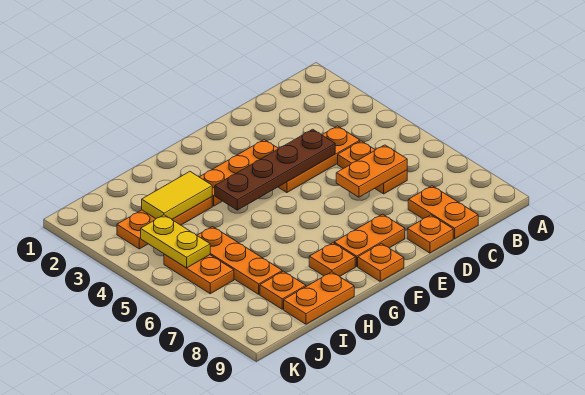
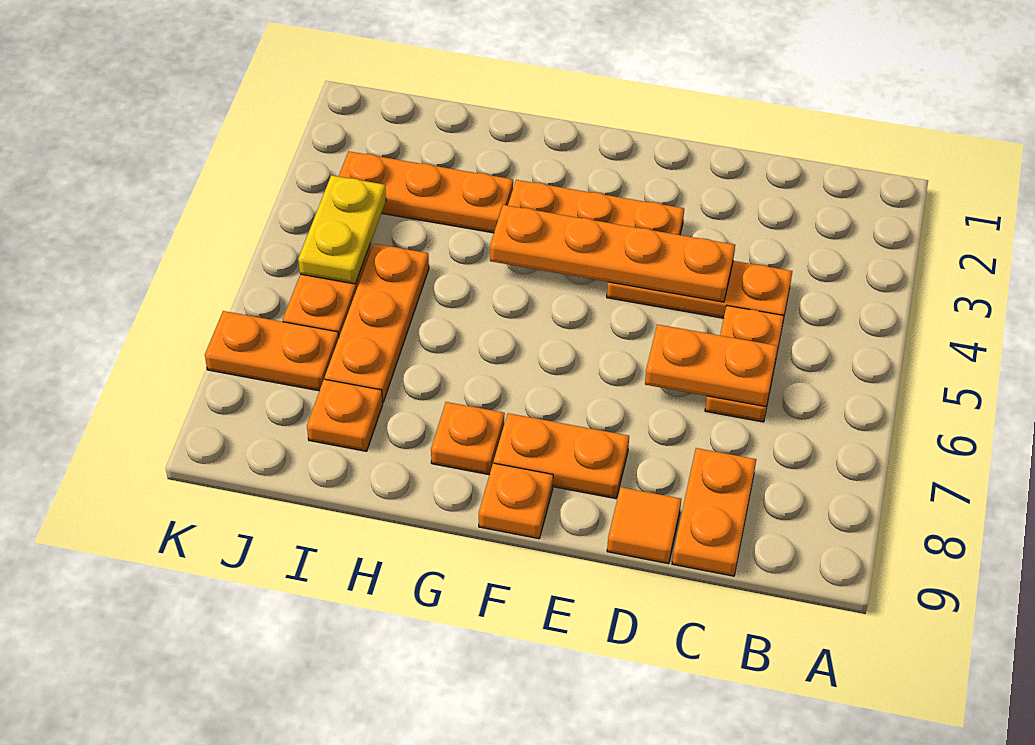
brown plate D4:G4 level 2 -> orange plate D4:G4 level 2
orange plate D9 level 1 -> orange tile D9 level 1
yellow tile H3:I3 level 2 -> none
orange plate H9:I9 level 1 -> orange plate J7:K7 level 1

